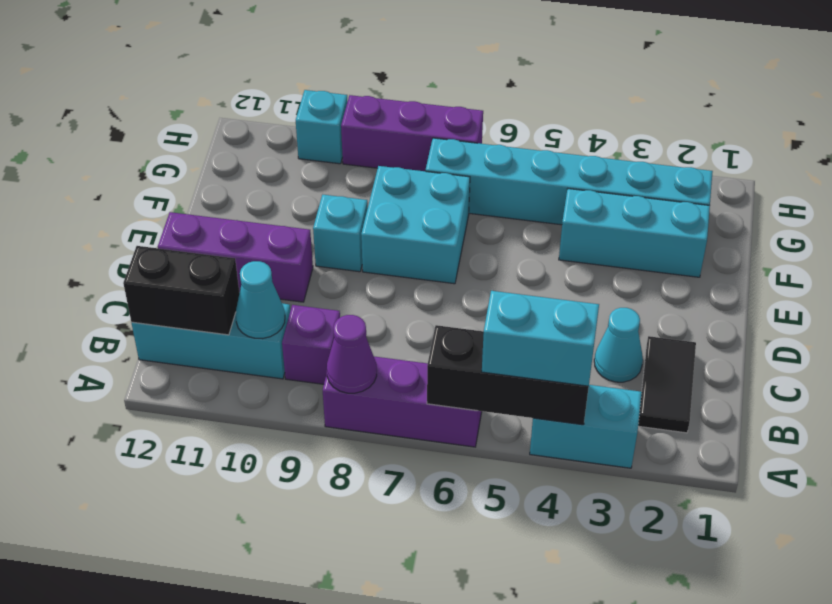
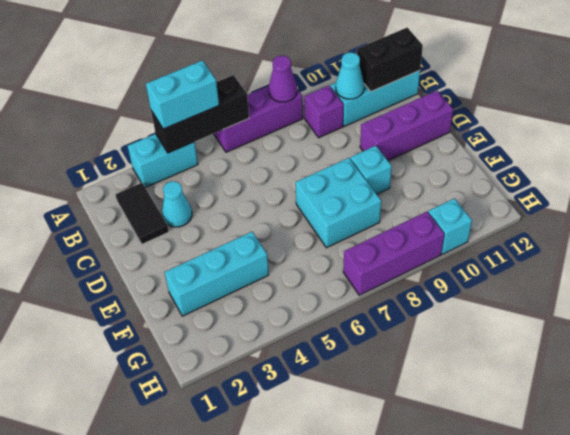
cyan brick G2:G7 level 1 -> none

